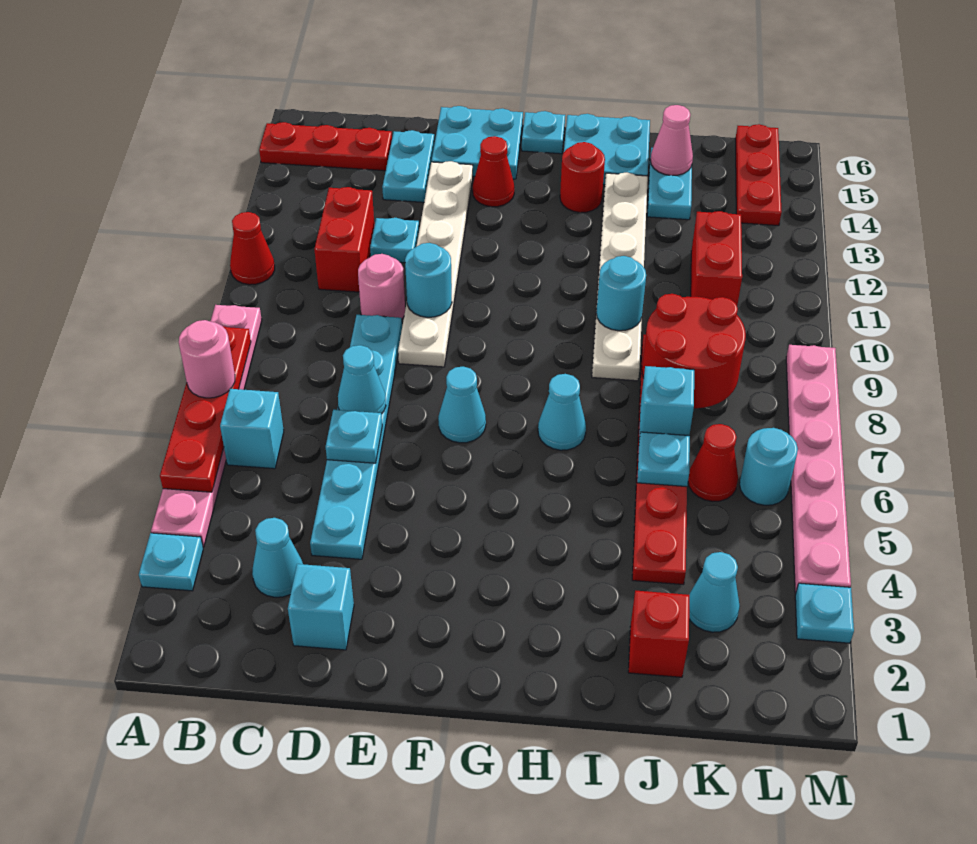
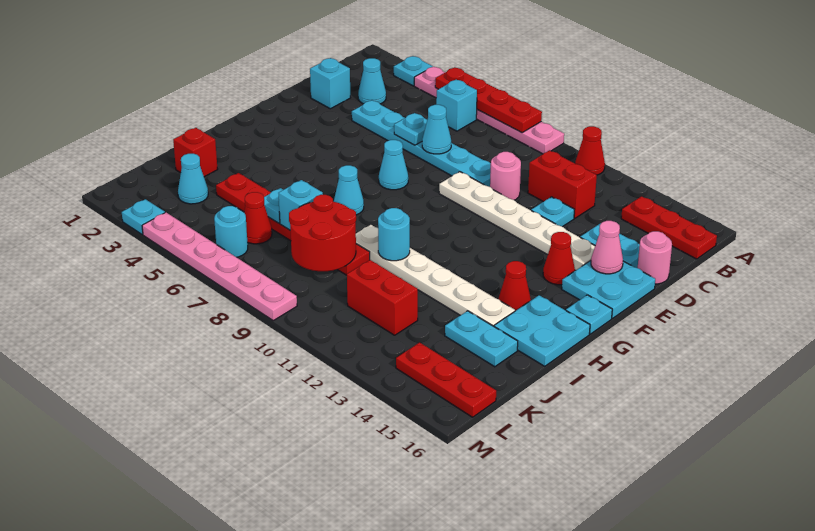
pink round brick A7 level 3 -> pink round brick D16 level 1
red plate A15:C15 level 1 -> red plate B14:B16 level 1
cyan round brick E10 level 2 -> none
red round brick H14 level 1 -> red cone H14 level 1
pink cone J15 level 2 -> pink cone E15 level 2

